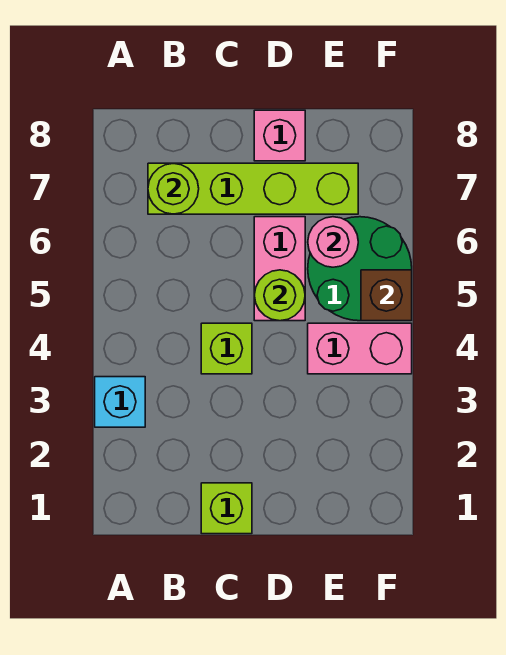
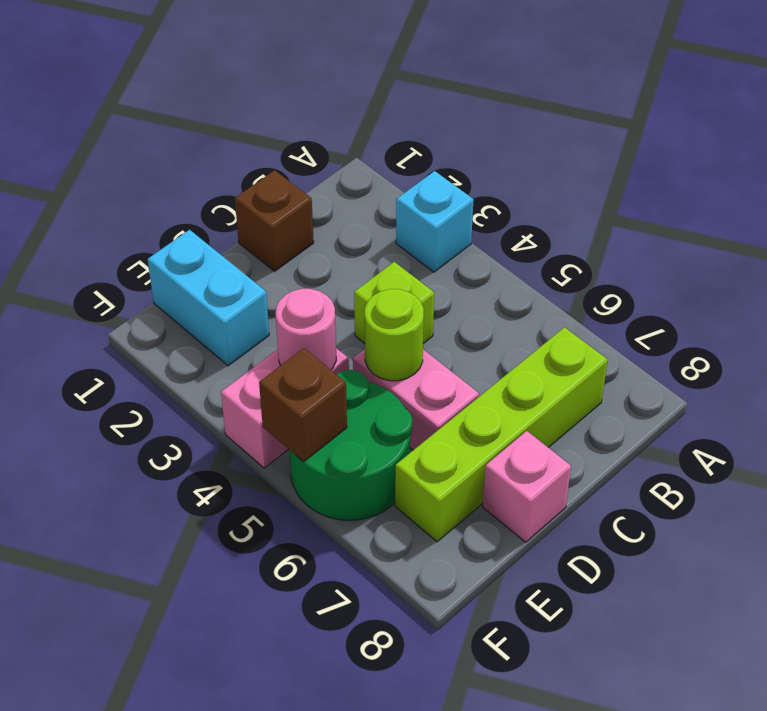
lime round brick B7 level 2 -> none
lime brick C1 level 1 -> brown brick C1 level 1
none -> cyan brick E1:E2 level 1
pink round brick E6 level 2 -> pink round brick E4 level 2

